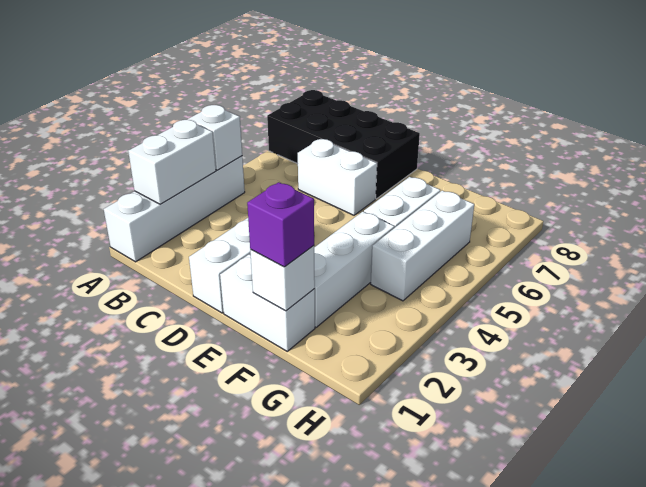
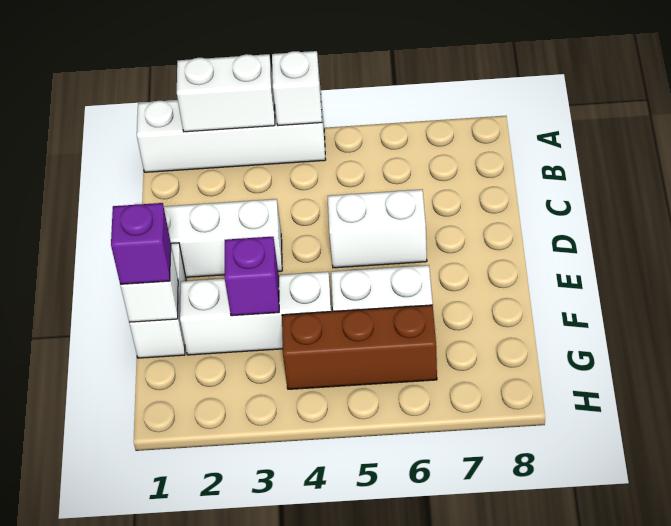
black brick A7:D8 level 1 -> none
white brick C6:D6 level 1 -> white brick D5:D6 level 1
none -> purple brick F3 level 2
white brick G4:G6 level 1 -> brown brick G4:G6 level 1

